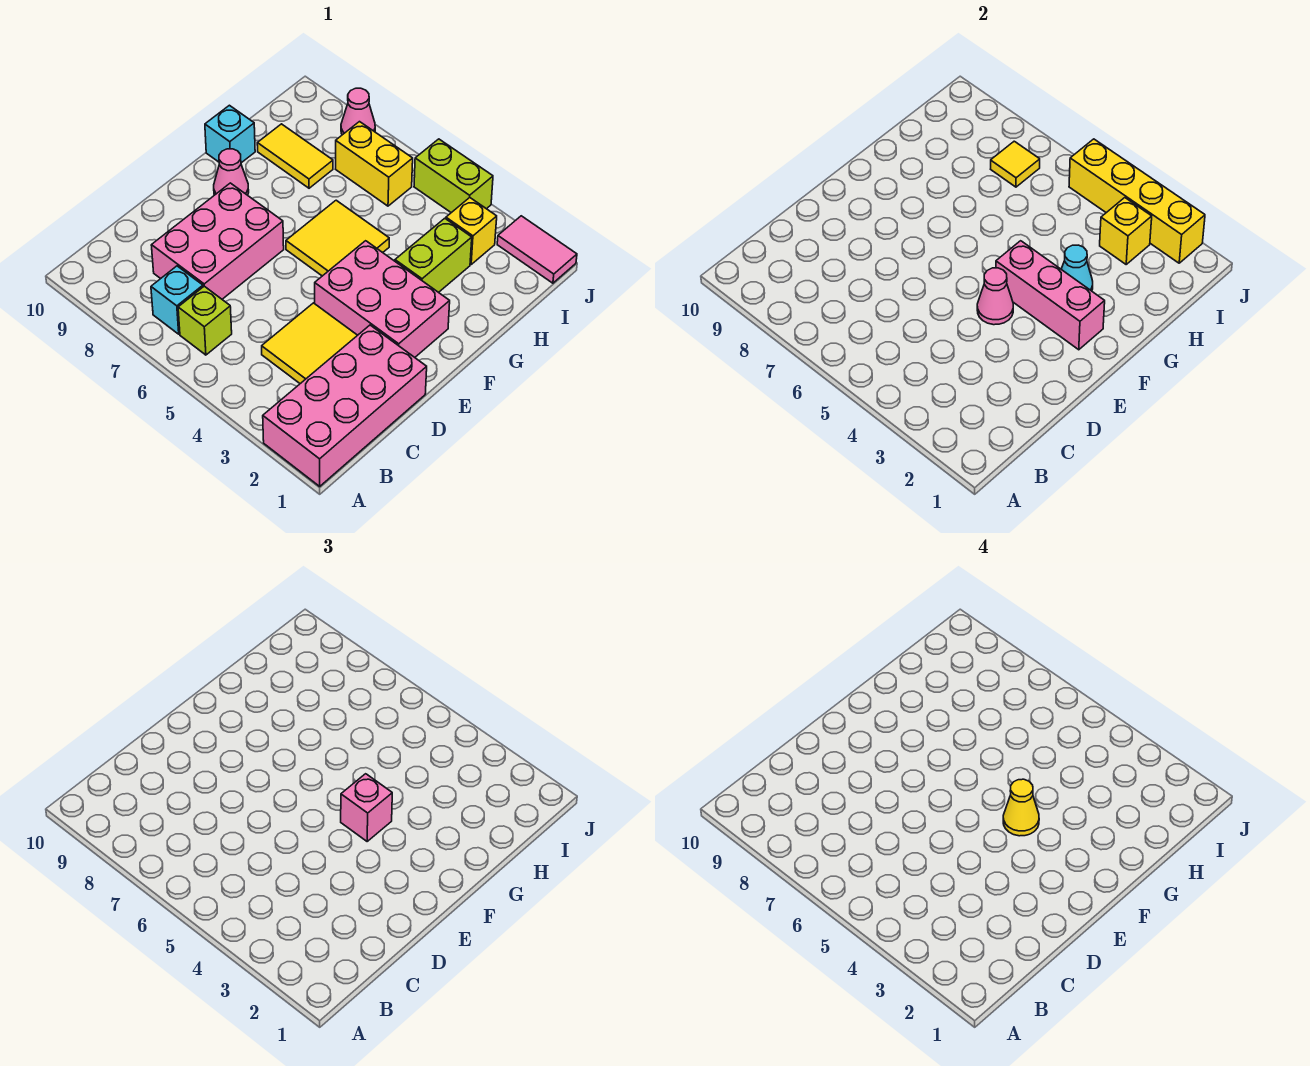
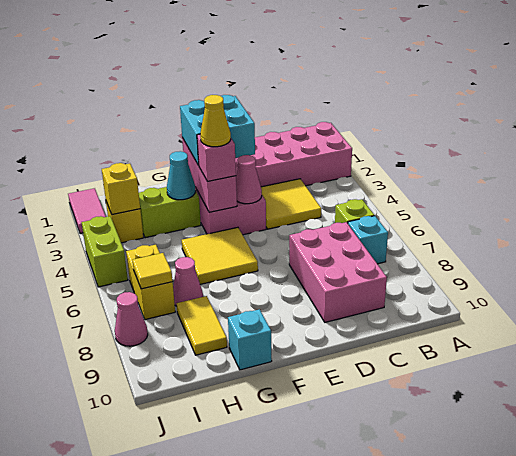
pink brick C7:E8 level 1 -> pink brick C7:D9 level 1
none -> cyan brick E2:F3 level 3
pink cone F9 level 1 -> pink cone H7 level 1
yellow brick J2:J5 level 2 -> none

